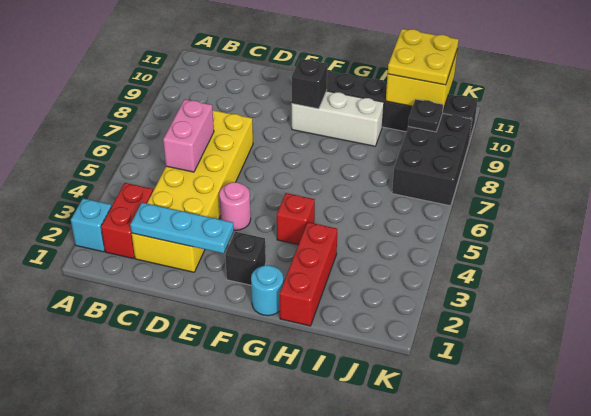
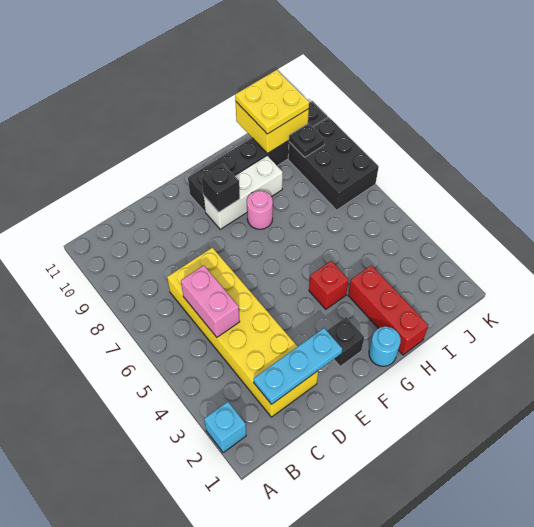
red brick B2:B3 level 1 -> none
pink round brick E4 level 1 -> pink round brick G8 level 1

